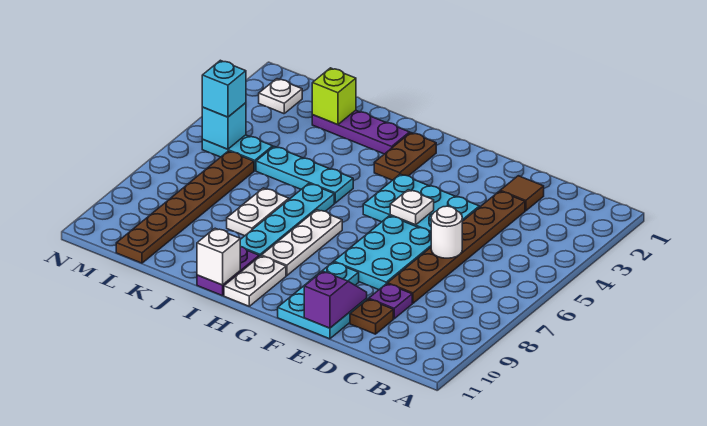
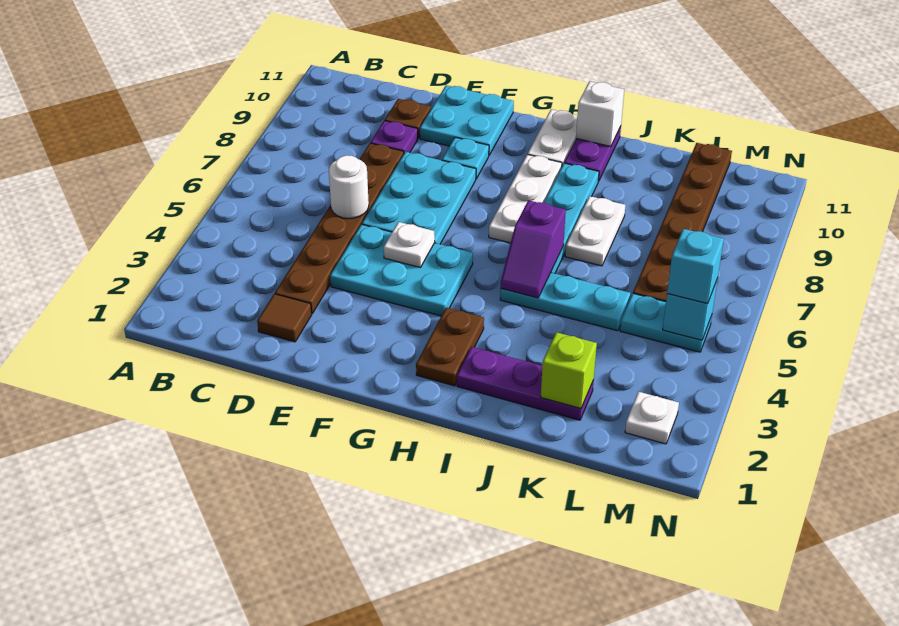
purple slope E10:E11 level 2 top 11 -> purple slope I5:I6 level 2 top 6

